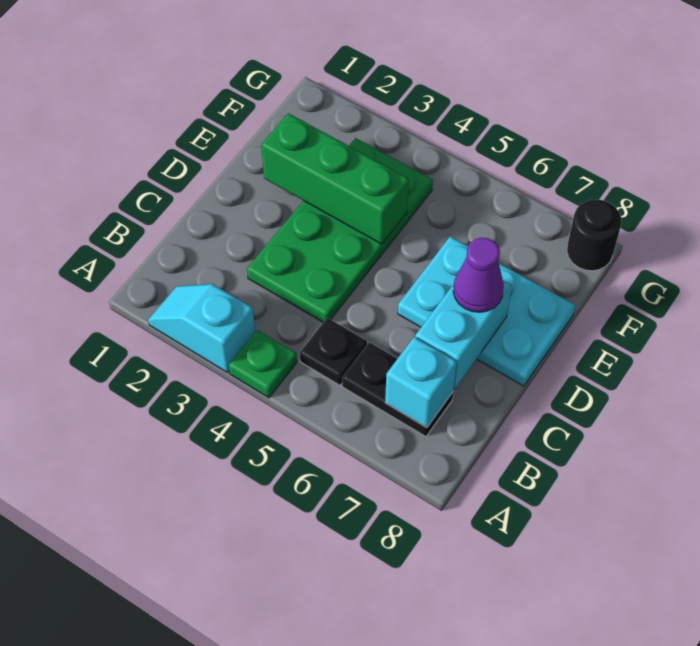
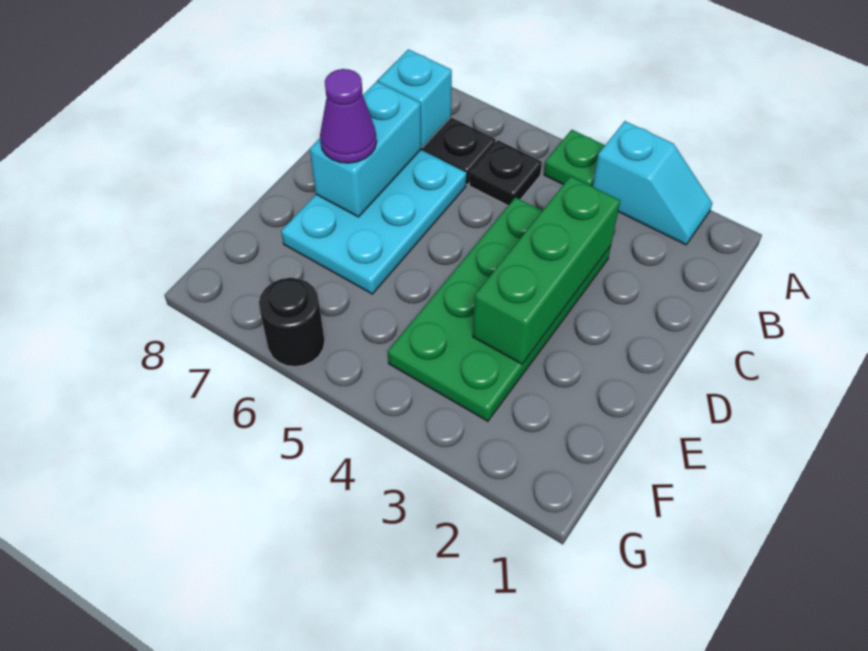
cyan plate D6:E8 level 1 -> cyan plate C6:E7 level 1
green brick E2:E4 level 2 -> green brick C3:E3 level 2
black round brick G8 level 1 -> black round brick G6 level 1

